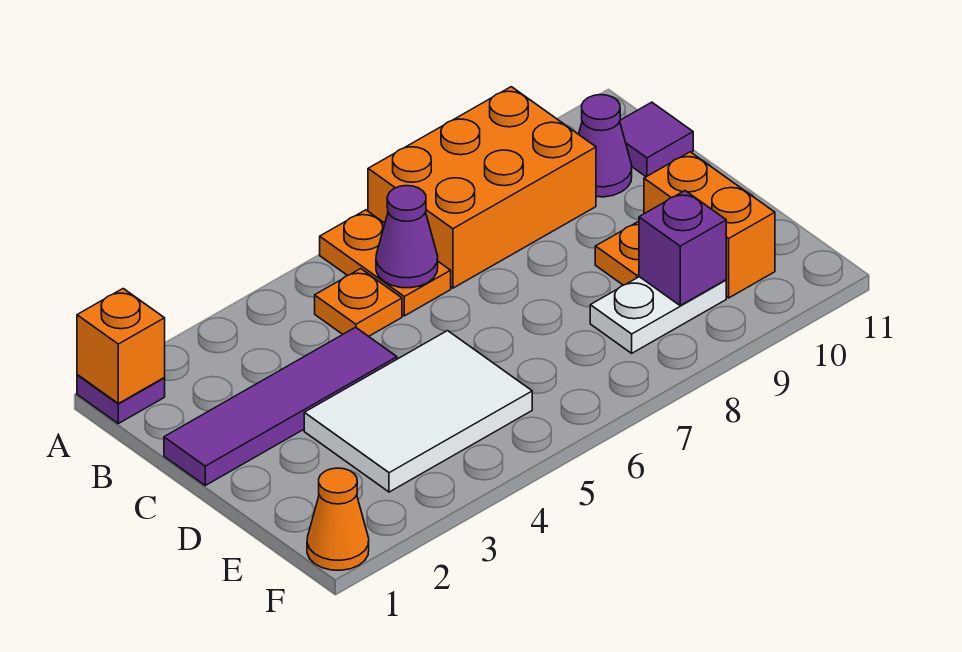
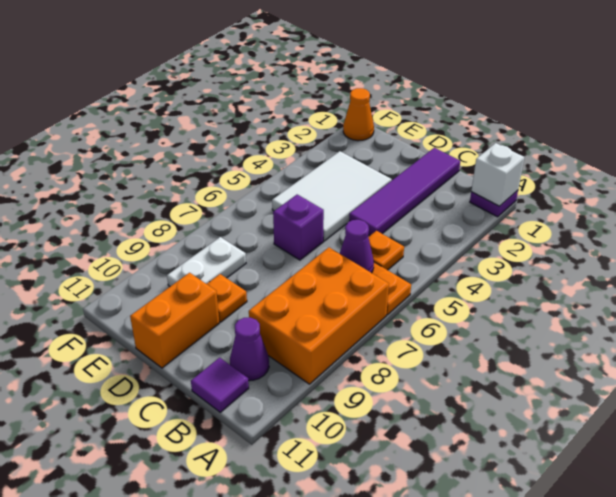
orange brick A1 level 2 -> white brick A1 level 2
orange brick D10:E10 level 1 -> orange brick D10:D11 level 1
purple brick E9 level 2 -> purple brick D6 level 1

